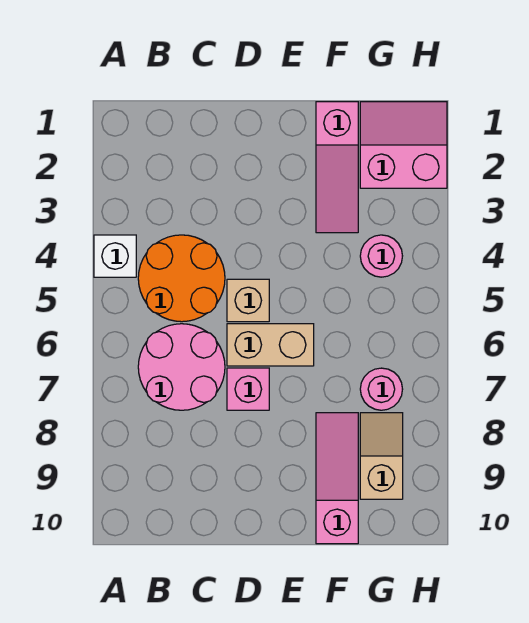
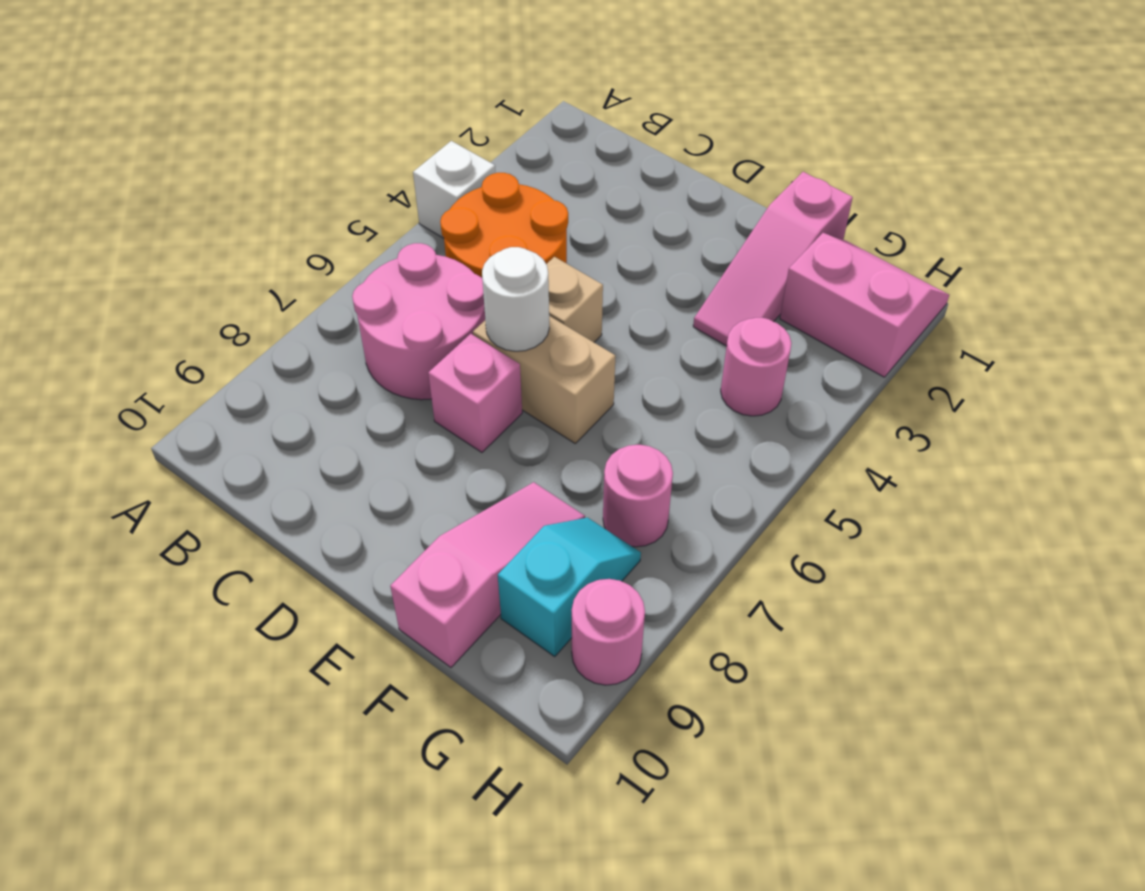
none -> white round brick D6 level 2
tan slope G8:G9 level 1 top 9 -> cyan slope G8:G9 level 1 top 9
none -> pink round brick H9 level 1

